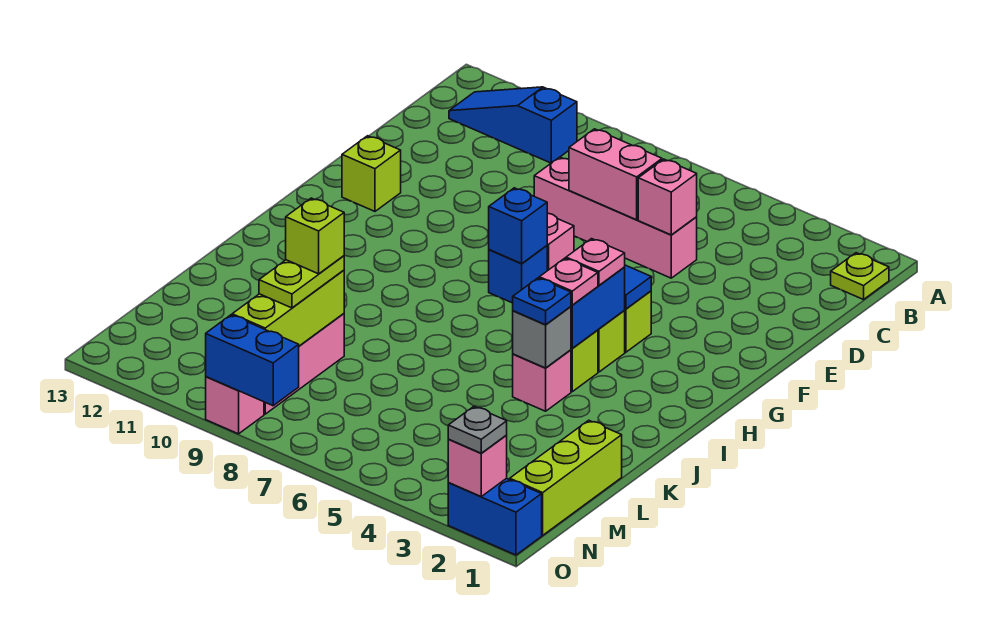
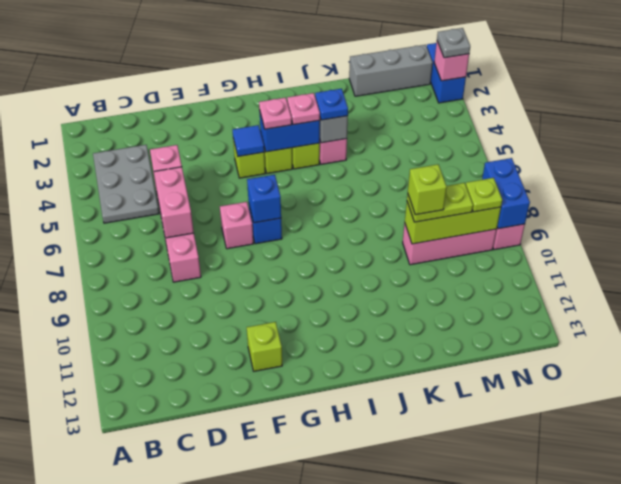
lime plate B1 level 1 -> lime plate N9 level 3
none -> grey plate B3:C5 level 1
blue slope B10:B12 level 1 top 10 -> none
lime brick L1:N1 level 1 -> grey brick L1:N1 level 1

